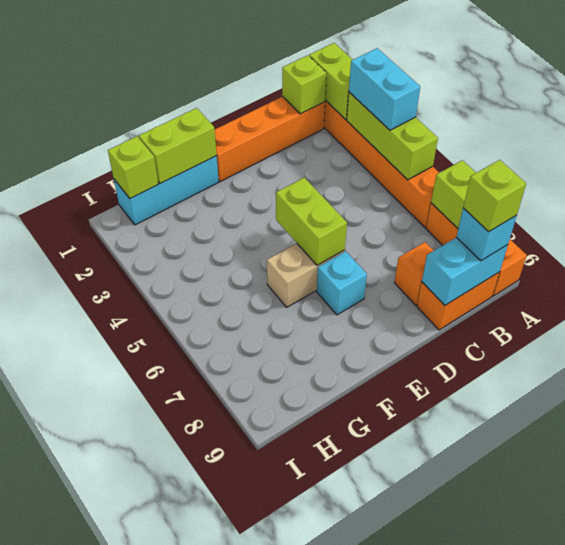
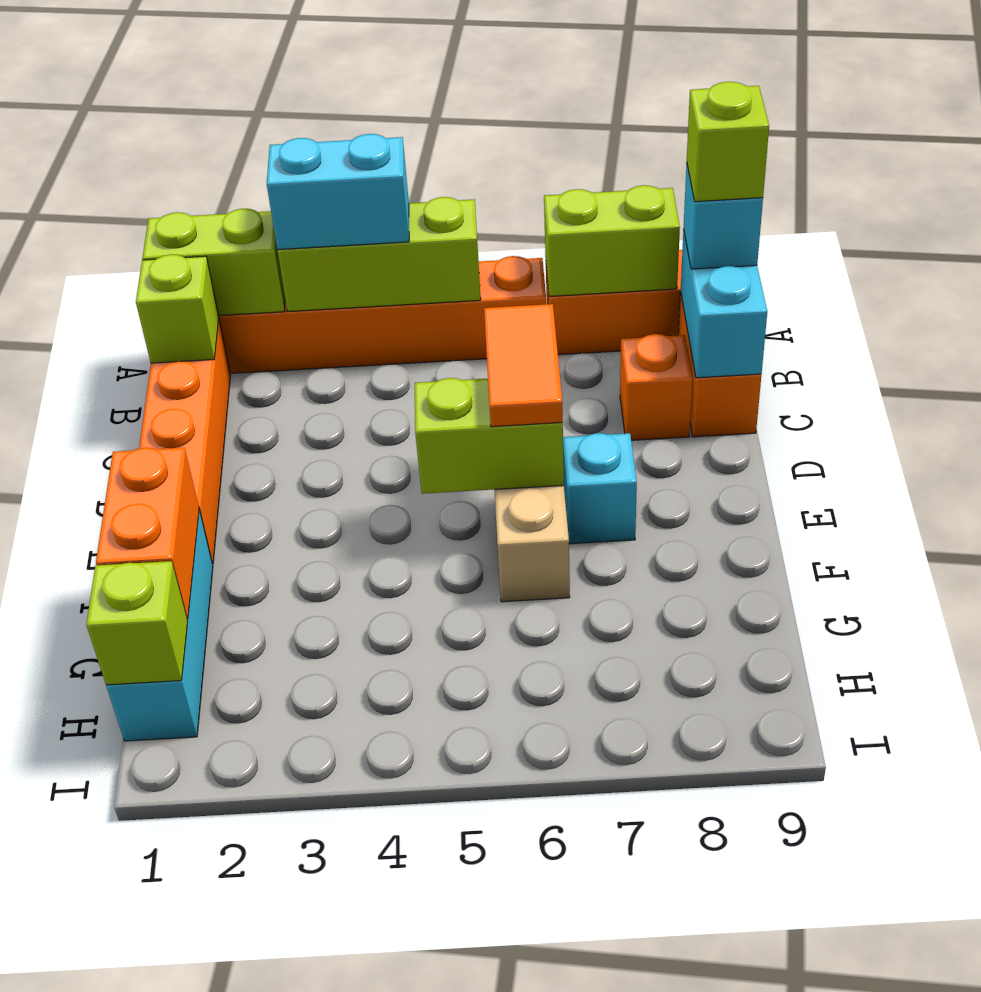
none -> orange tile D6:E6 level 3
lime brick F1:G1 level 2 -> orange brick F1:G1 level 2

